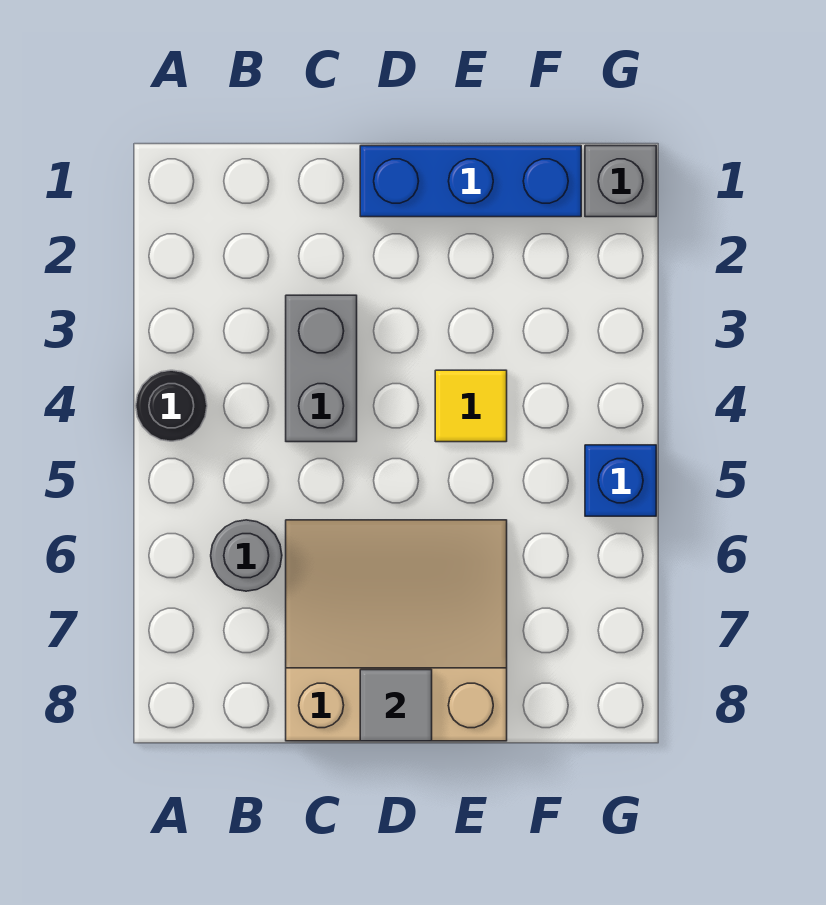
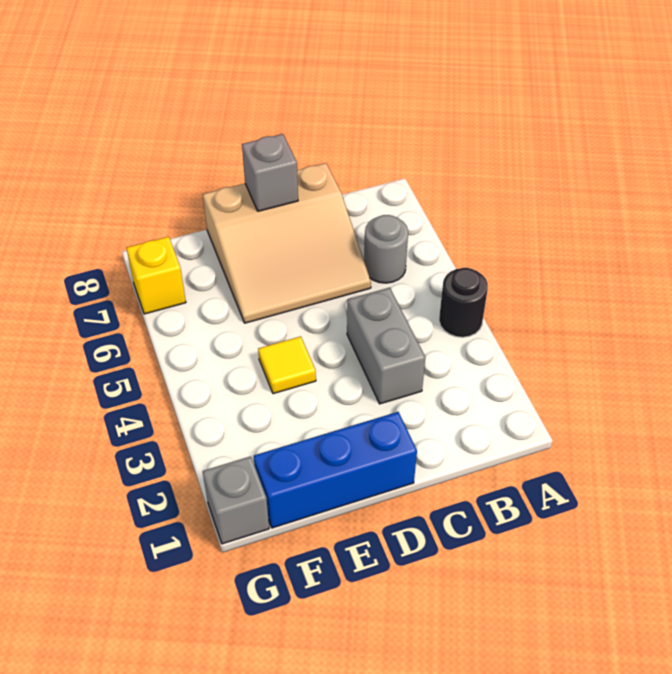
grey tile D8 level 2 -> grey brick D8 level 2
blue brick G5 level 1 -> none
none -> yellow brick G7 level 1

